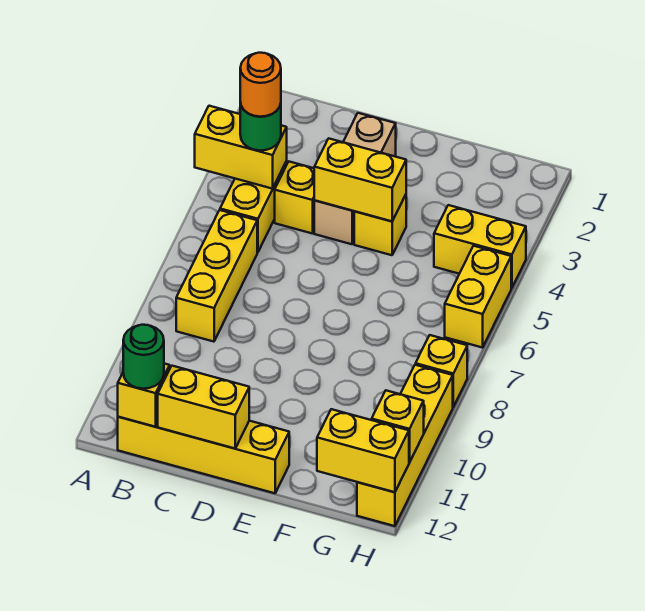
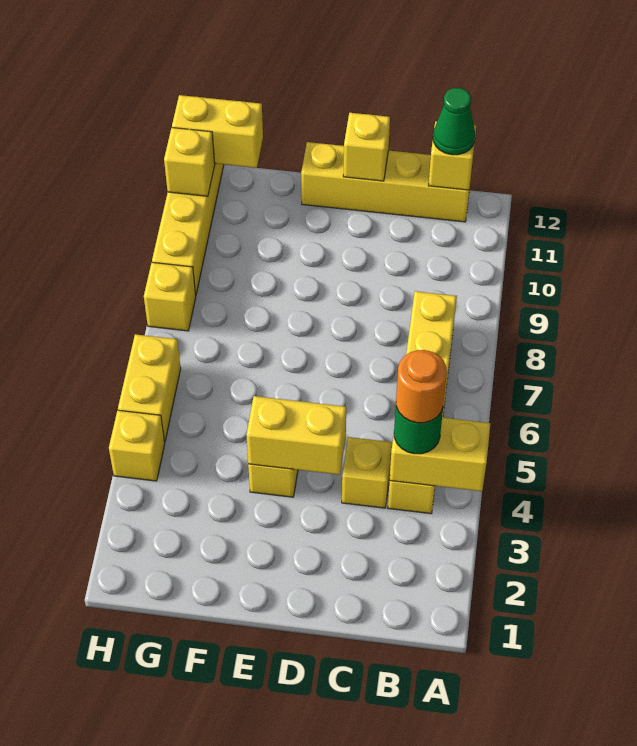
green round brick B12 level 3 -> green cone B12 level 3
yellow brick C12:D12 level 2 -> yellow brick D12 level 2
tan brick D2:D4 level 1 -> none
yellow brick G4:H4 level 1 -> yellow brick H4 level 1

